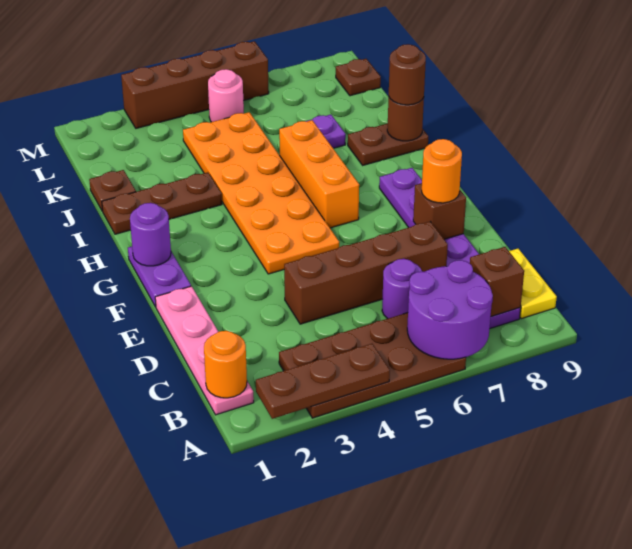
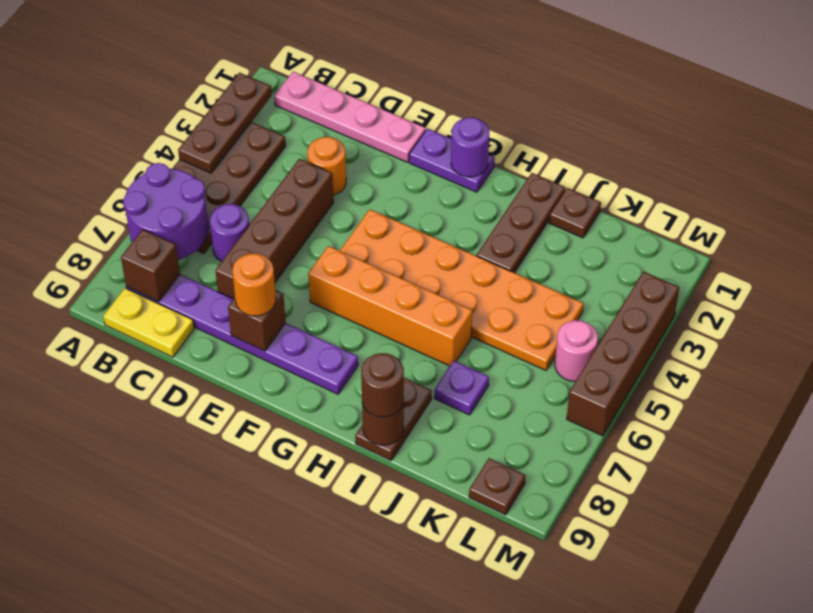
orange round brick B1 level 2 -> orange round brick D3 level 1
orange brick G6:I6 level 1 -> orange brick F6:I6 level 1

